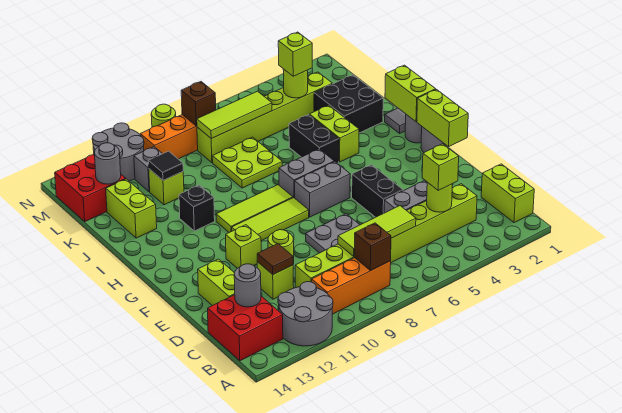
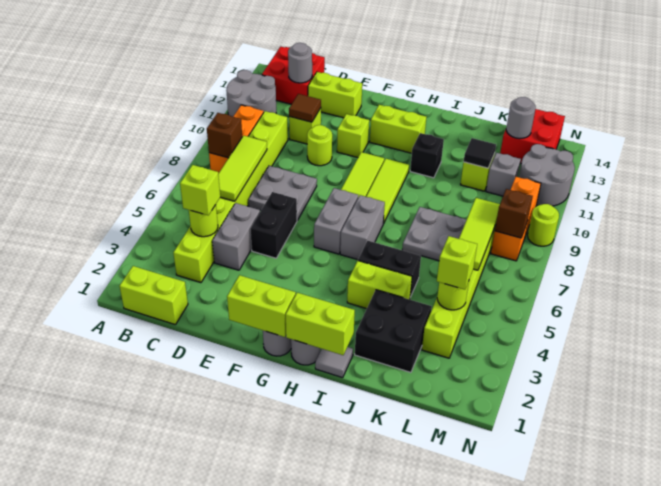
black brick E5:F5 level 1 -> black brick E5:E6 level 1
lime plate J7:K8 level 1 -> grey plate J7:K8 level 1
lime brick J13:K13 level 1 -> lime brick G12:H12 level 1

